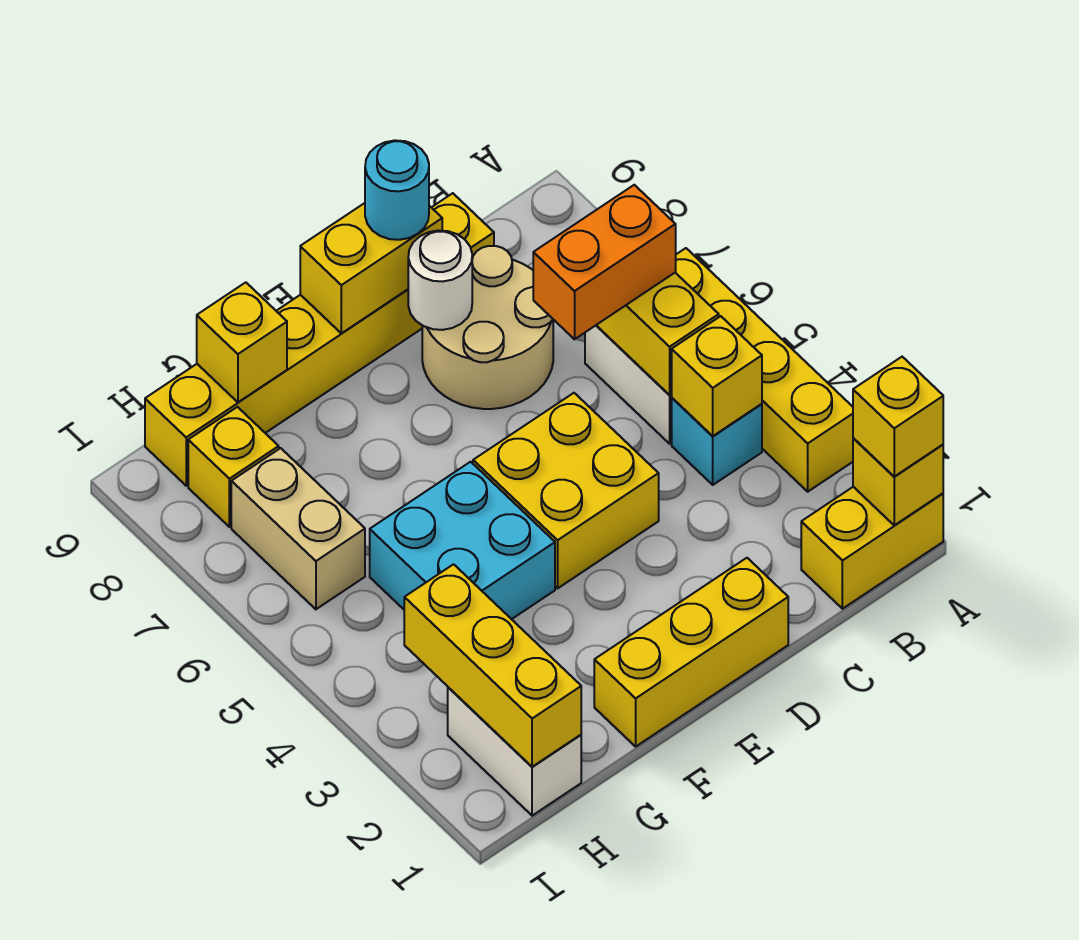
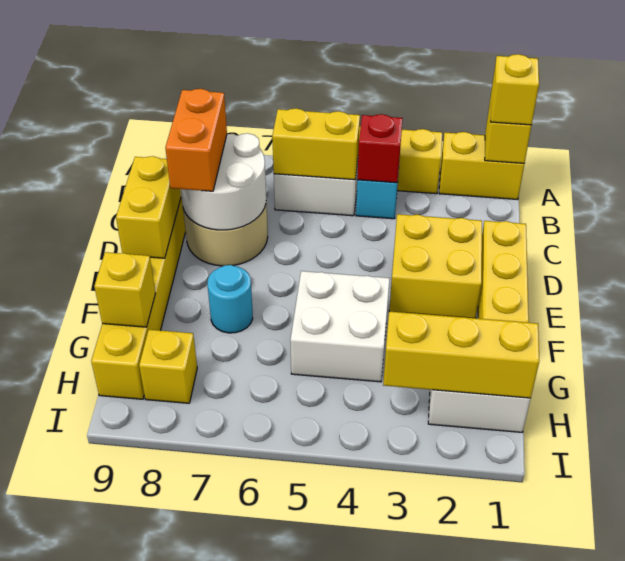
yellow brick A1:B1 level 1 -> yellow brick A1:A2 level 1
yellow brick B4 level 2 -> red brick B4 level 2
orange brick B6:C6 level 3 -> orange brick C8:D8 level 3
yellow brick D4:E5 level 1 -> yellow brick D2:E3 level 1
white round brick D8 level 2 -> white round brick C7:D8 level 2
cyan round brick D9 level 3 -> cyan round brick F7 level 1
cyan brick F4:G5 level 1 -> white brick F4:G5 level 1
tan brick H6:H7 level 1 -> none

